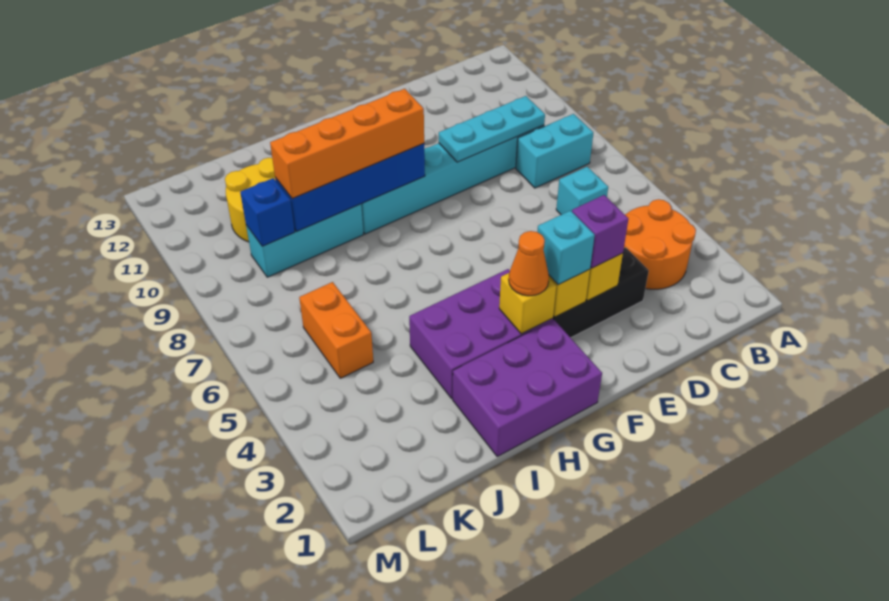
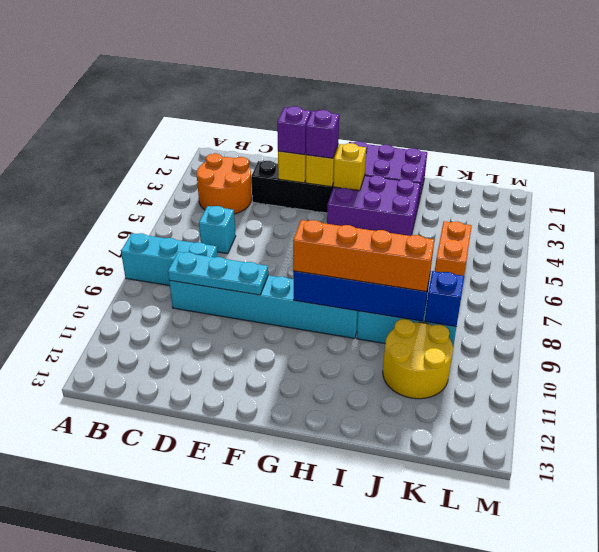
cyan brick B8:C8 level 1 -> cyan brick A8:C8 level 1
cyan brick F3 level 3 -> purple brick F3 level 3
orange cone G3 level 3 -> none

